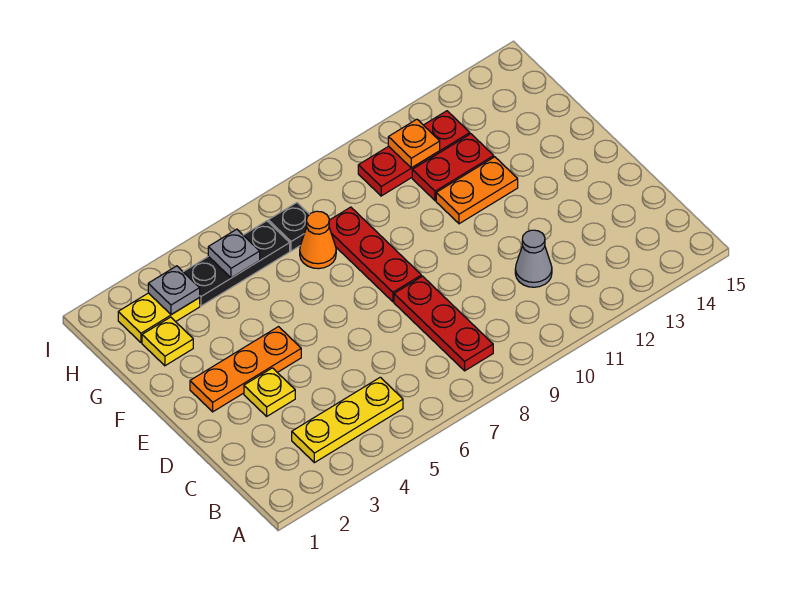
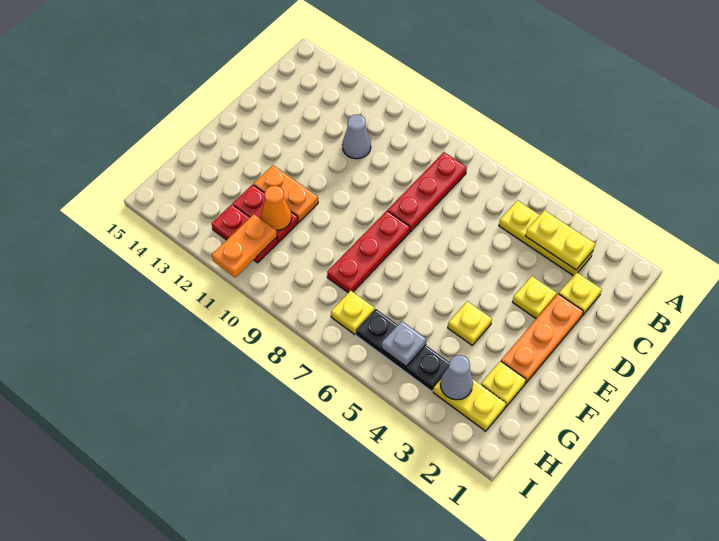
none -> yellow plate B3:B4 level 2
none -> yellow plate C2 level 1
orange plate E2:E4 level 1 -> orange plate D2:F2 level 1
none -> yellow plate F4 level 1
orange cone G7 level 1 -> orange cone G11 level 2
grey plate H3 level 2 -> grey cone H3 level 2
black plate H7 level 1 -> yellow plate H7 level 1
red plate H10:H12 level 1 -> red plate H11:H12 level 1
orange plate H11 level 2 -> orange plate H11:I11 level 2

